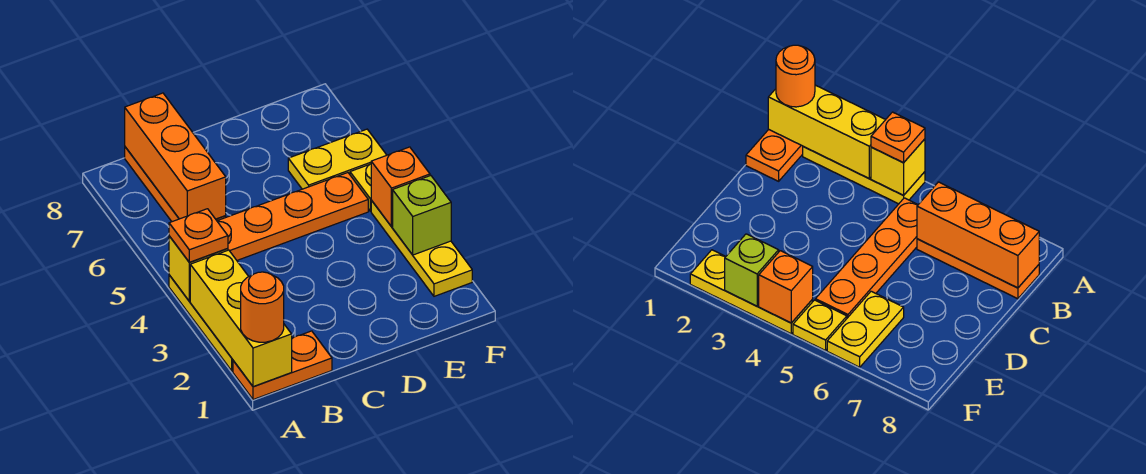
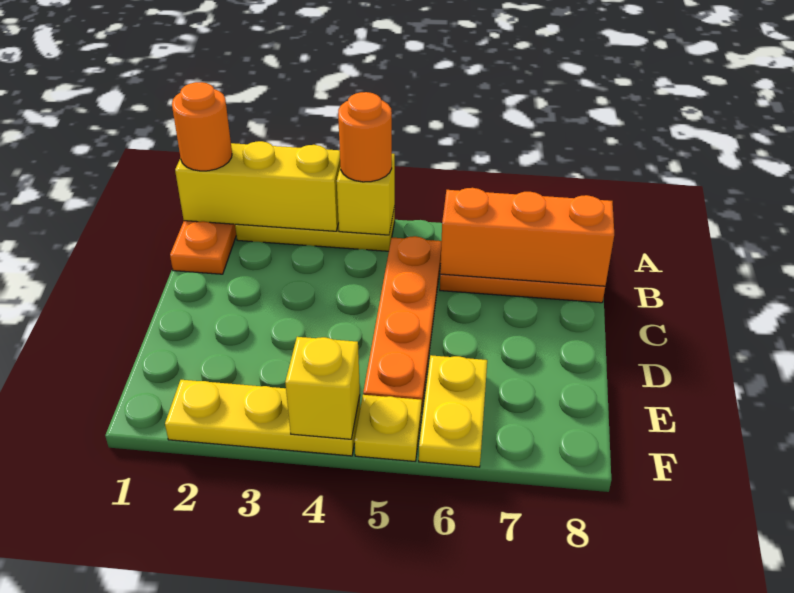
orange plate A4 level 3 -> orange round brick A4 level 3
lime brick F3 level 2 -> none
orange brick F4 level 2 -> yellow brick F4 level 2

